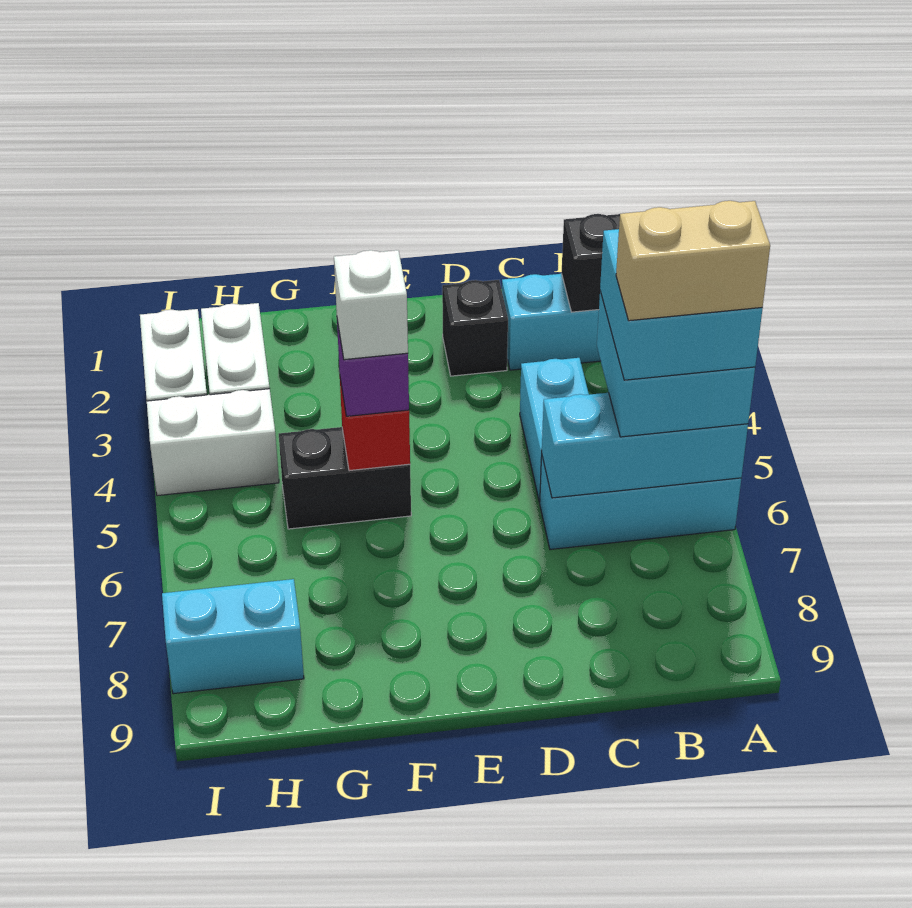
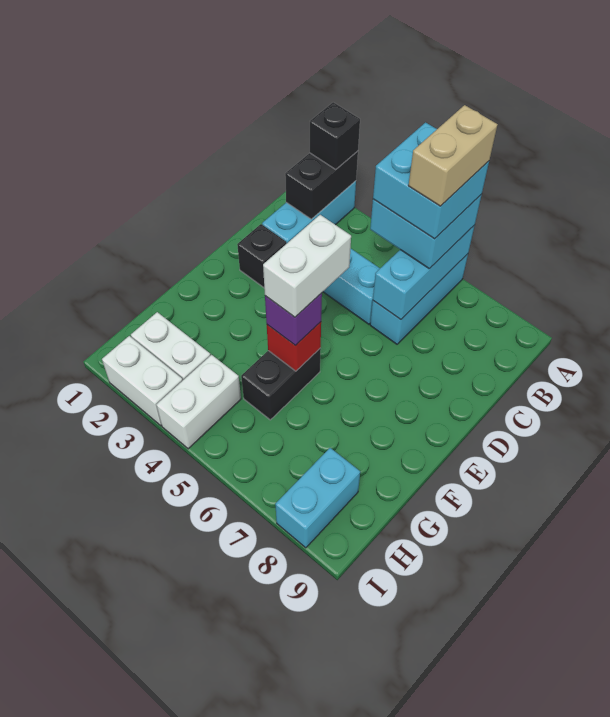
none -> black brick A2 level 3
white brick F5 level 4 -> white brick E5:F5 level 4

